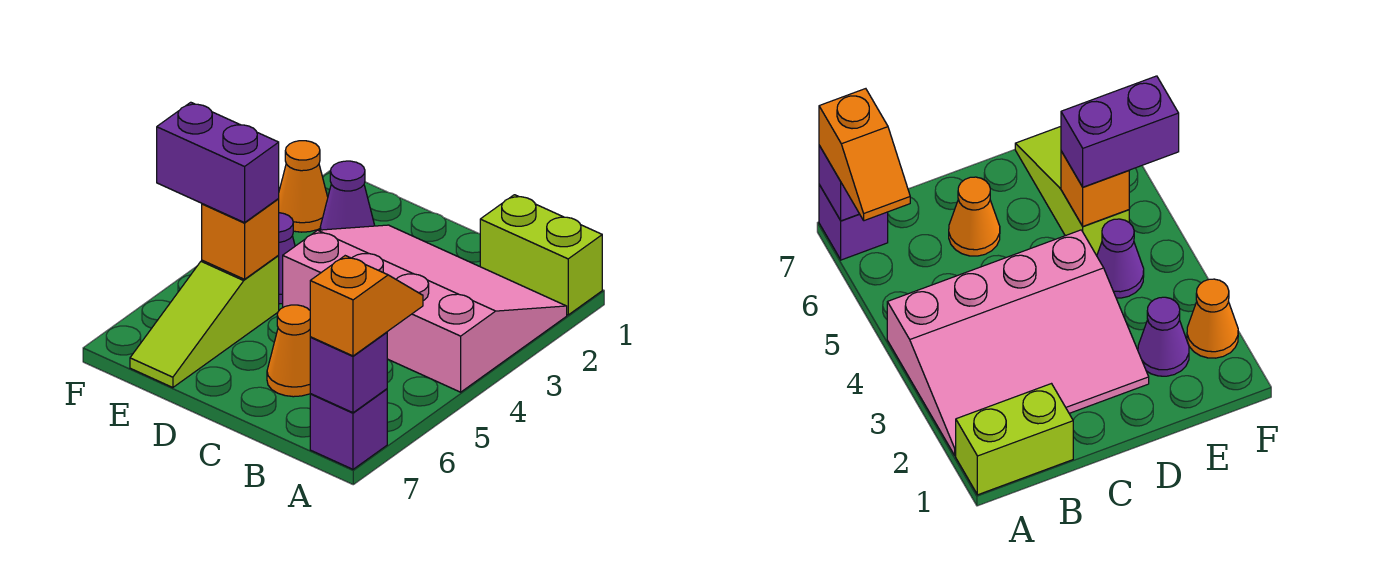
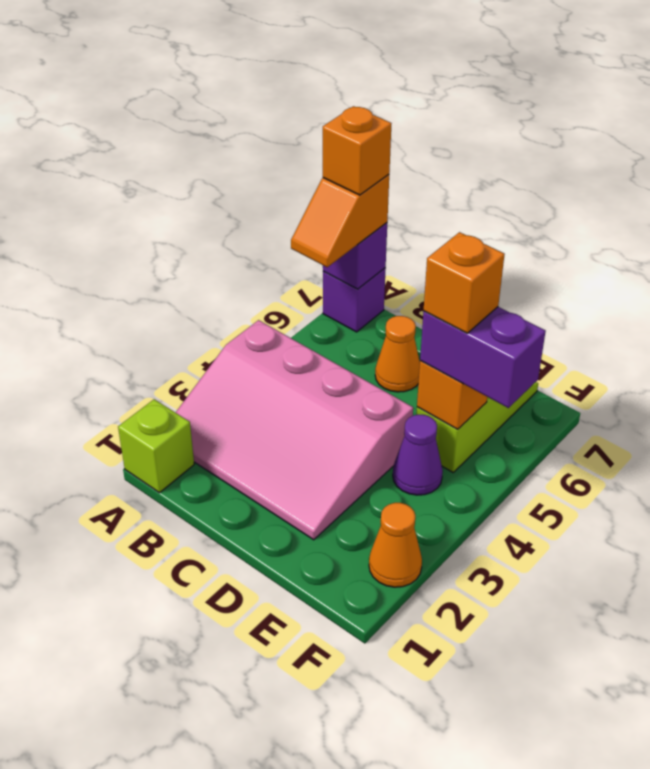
lime brick A1:B1 level 1 -> lime brick A1 level 1
none -> orange brick A7 level 4
purple cone E2 level 1 -> none
none -> orange brick E5 level 4

